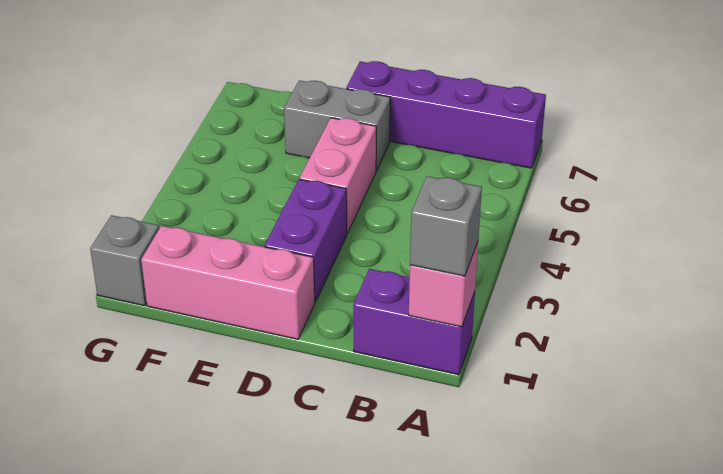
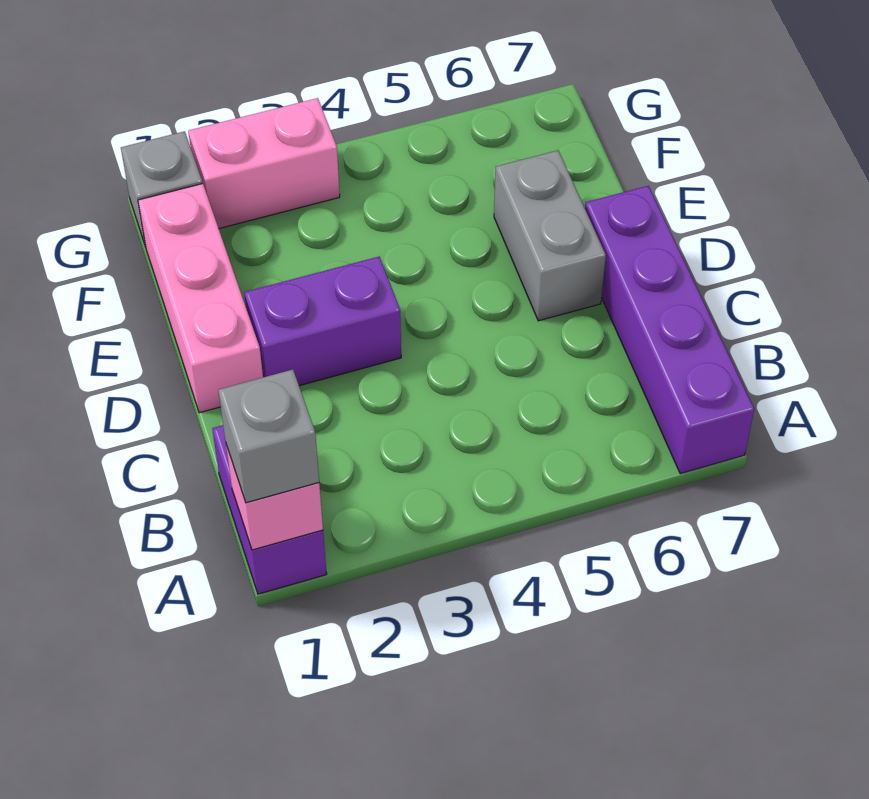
pink brick D4:D5 level 1 -> pink brick G2:G3 level 1

